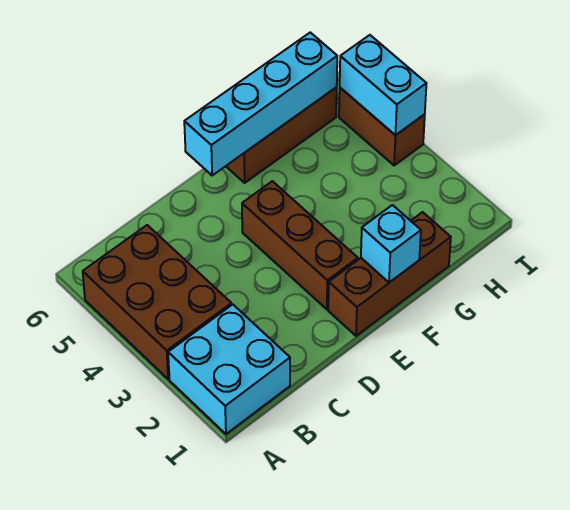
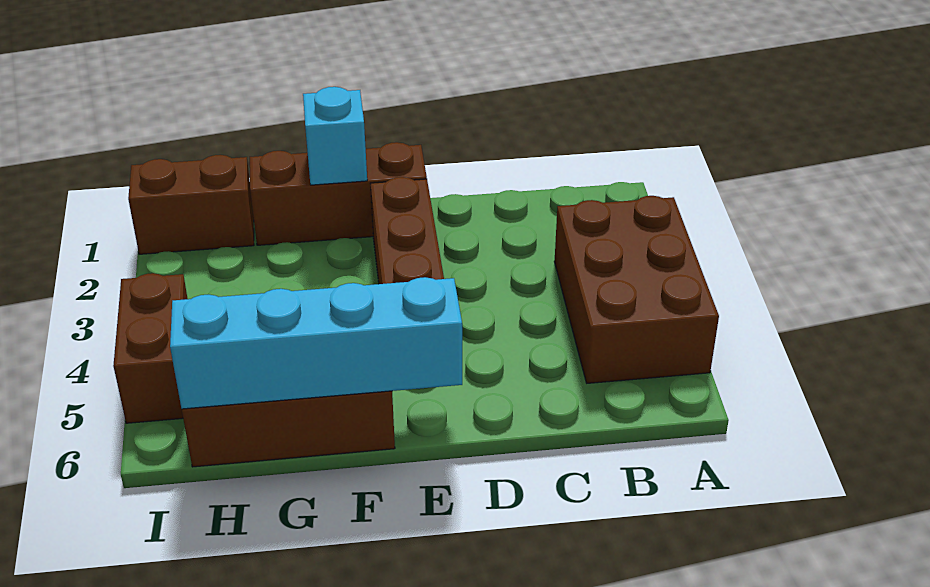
cyan brick A1:B2 level 1 -> none
none -> brown brick H1:I1 level 1
cyan brick I4:I5 level 2 -> none

